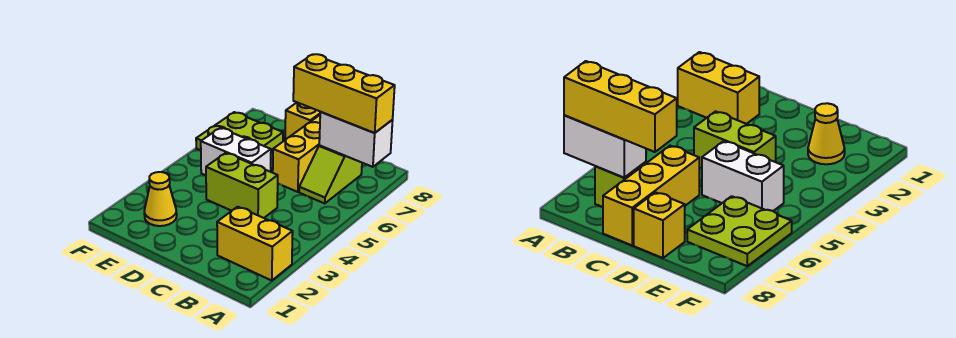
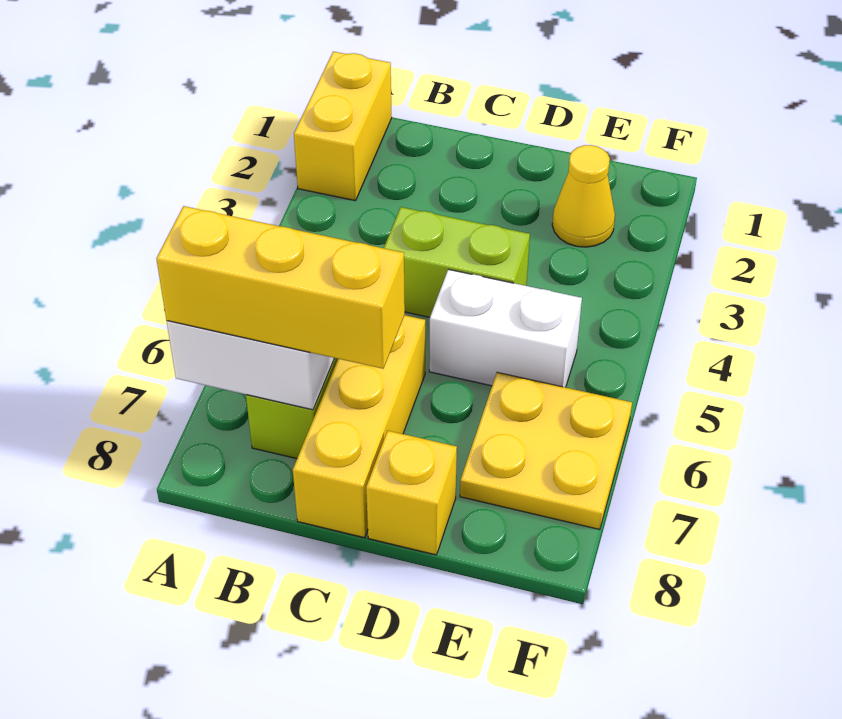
yellow brick A2:B2 level 1 -> yellow brick A1:A2 level 1
lime plate E6:F7 level 1 -> yellow plate E6:F7 level 1

